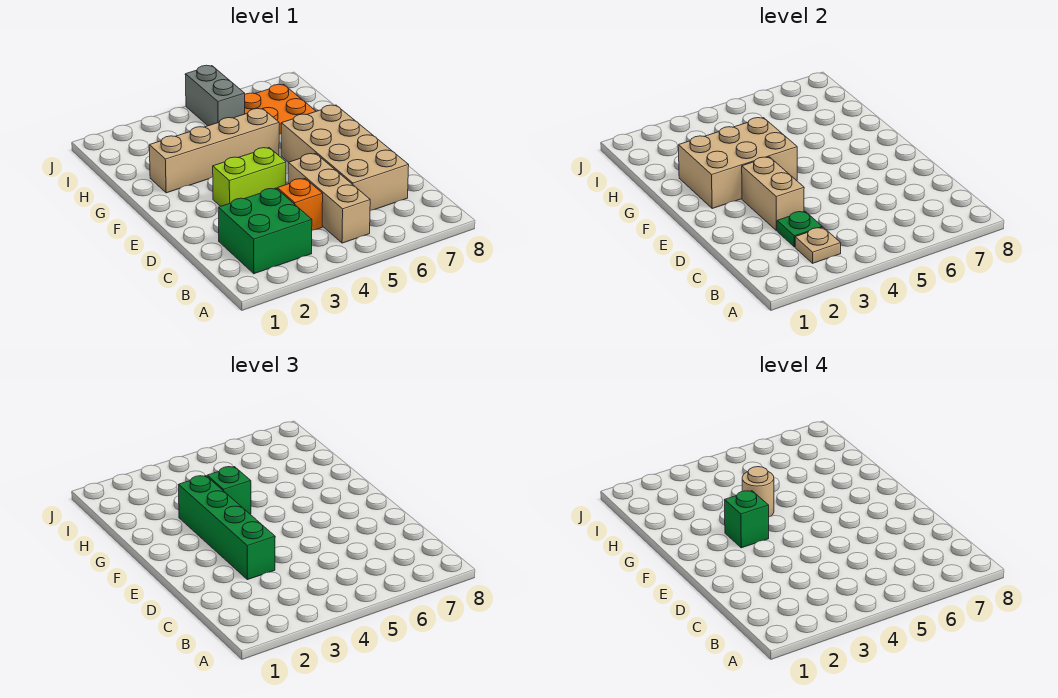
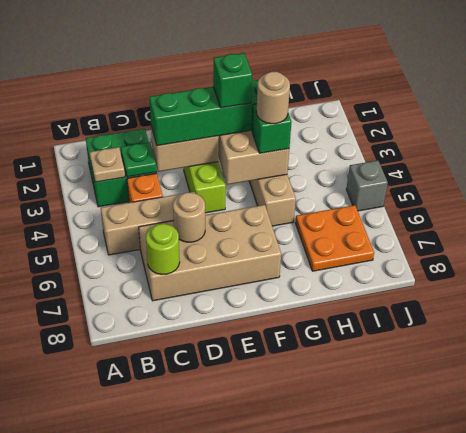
none -> lime round brick C7 level 2
none -> tan round brick D6 level 2
grey brick I5:J5 level 1 -> grey brick J5 level 1

